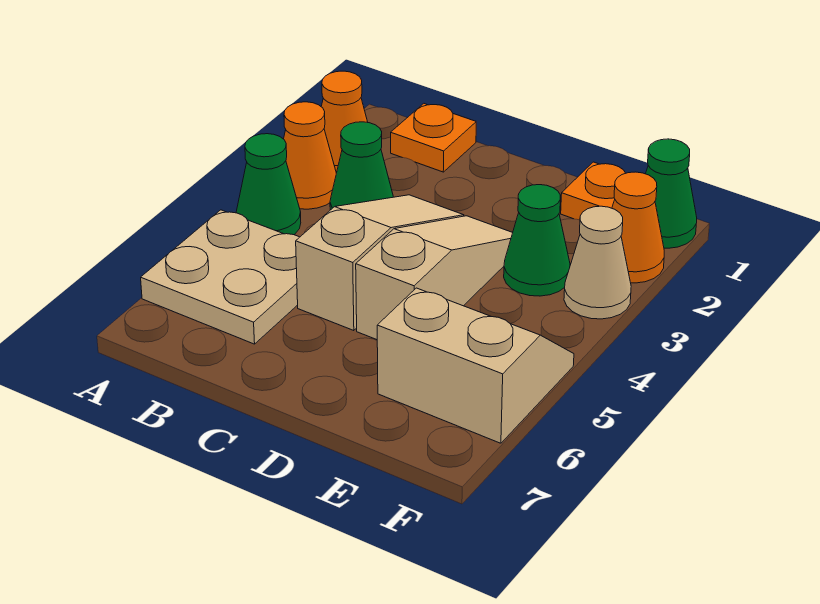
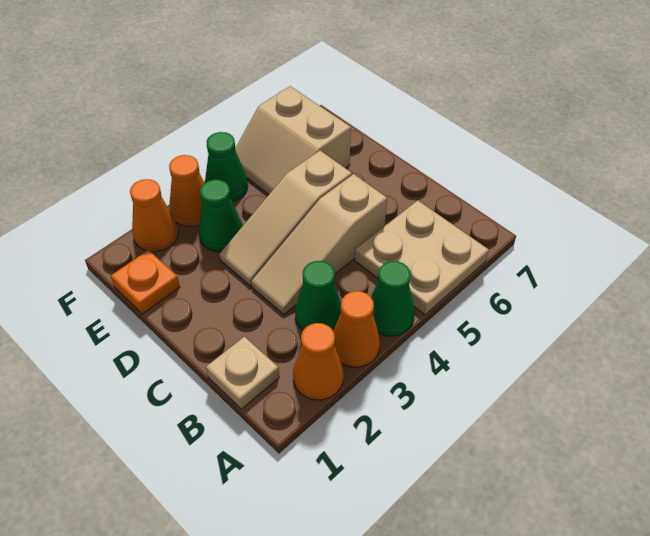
orange plate B1 level 1 -> tan plate B1 level 1
green cone F1 level 1 -> green cone F4 level 1
tan cone F3 level 1 -> orange cone F3 level 1

